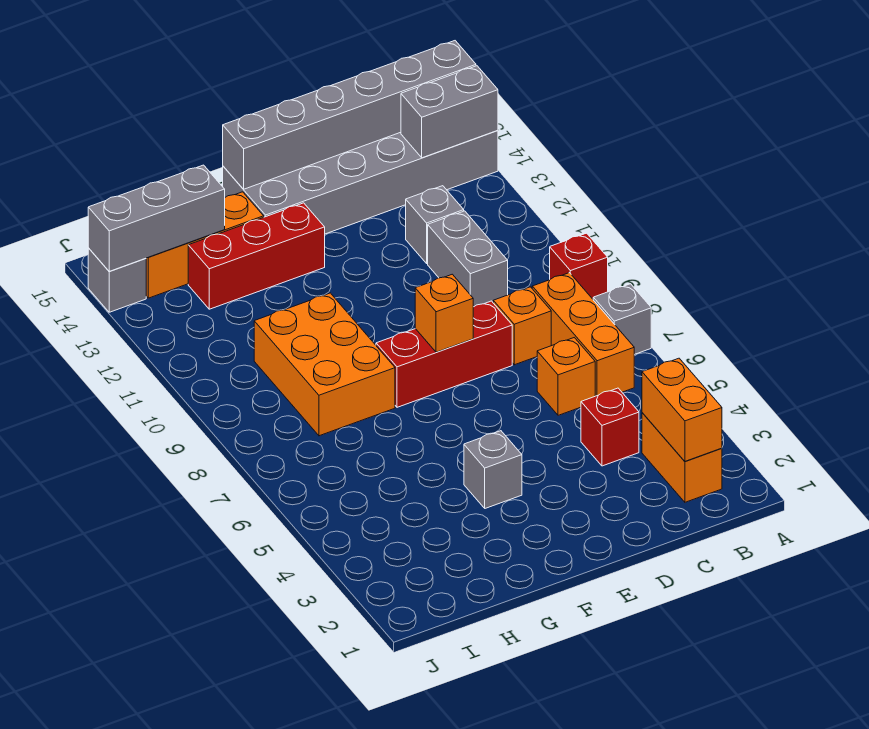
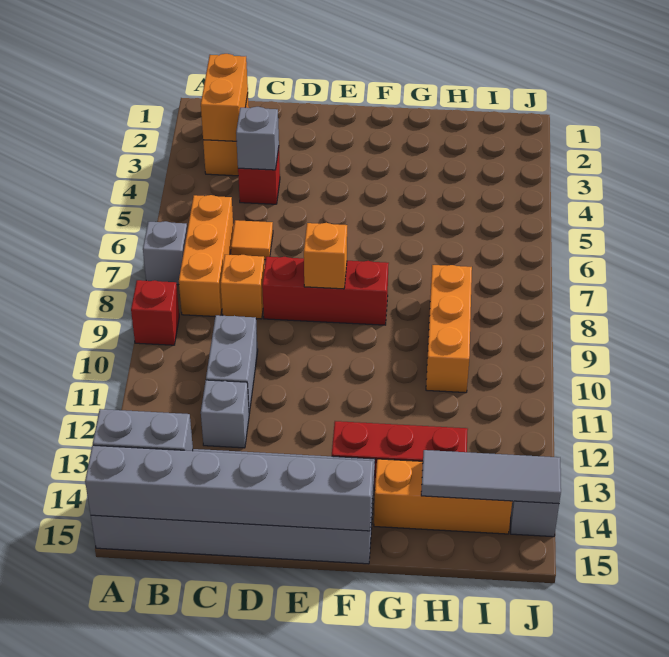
orange brick C6 level 1 -> orange tile C6 level 1
grey brick F4 level 1 -> grey brick C4 level 2
orange brick G8:H10 level 1 -> orange brick H8:H10 level 1
grey brick H14:J14 level 2 -> grey tile H14:J14 level 2

